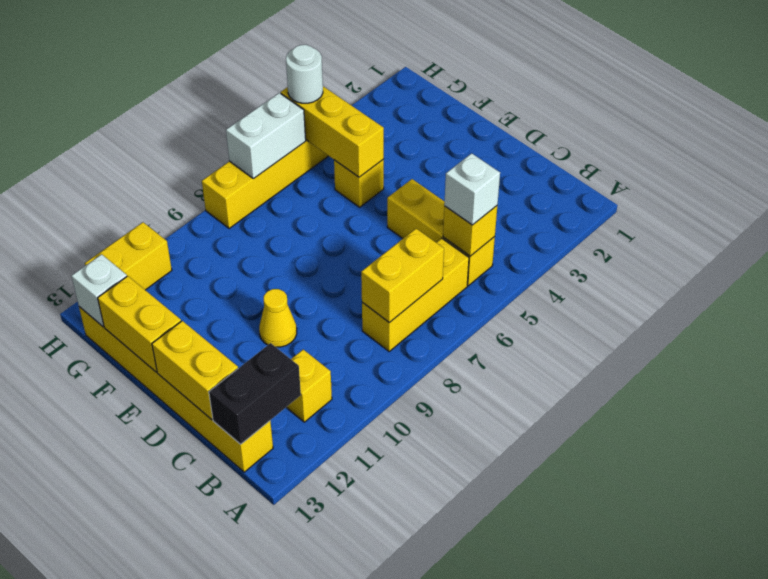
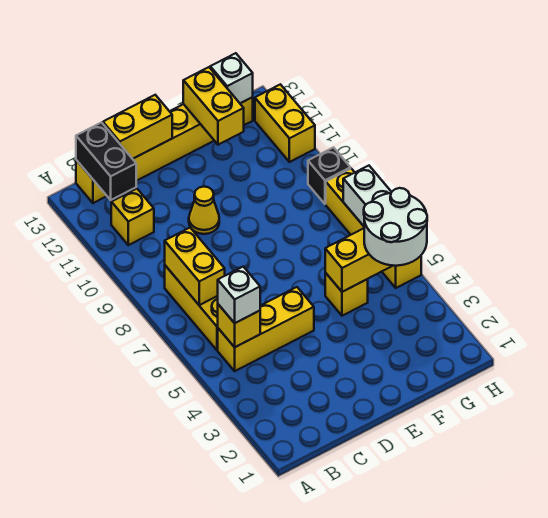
yellow brick E13:F13 level 2 -> yellow brick F12:F13 level 2
white round brick H5 level 3 -> white round brick G4:H5 level 3
none -> black brick H9 level 1

